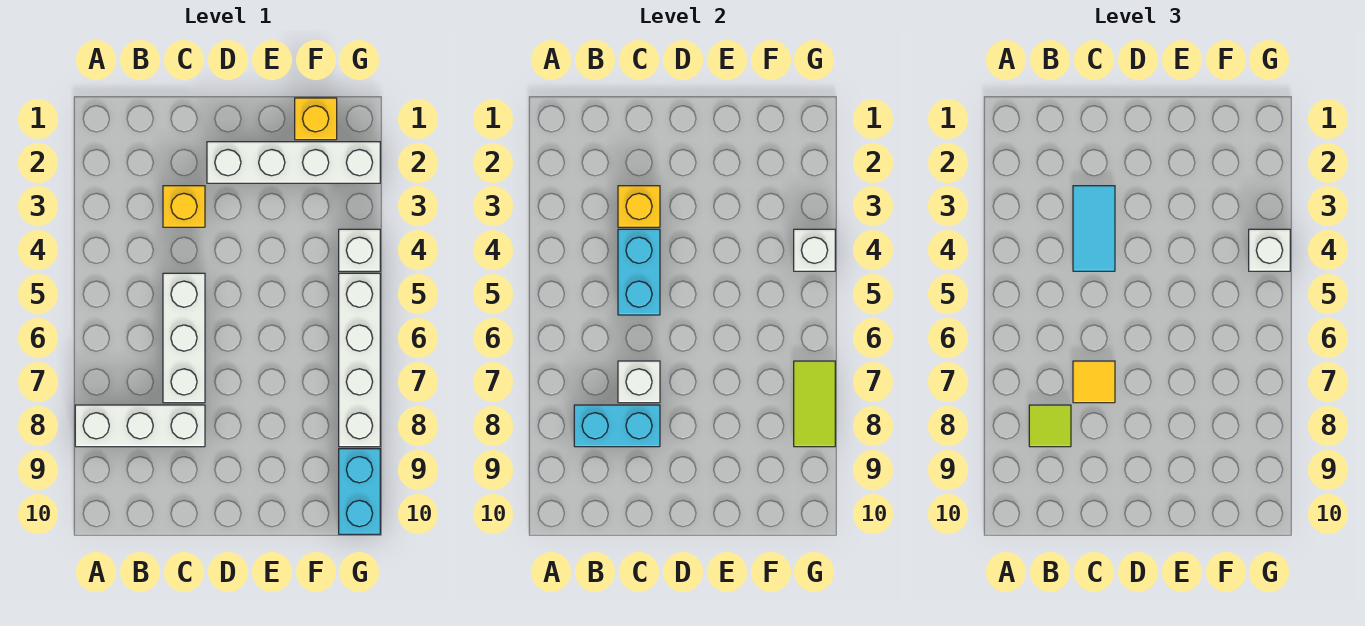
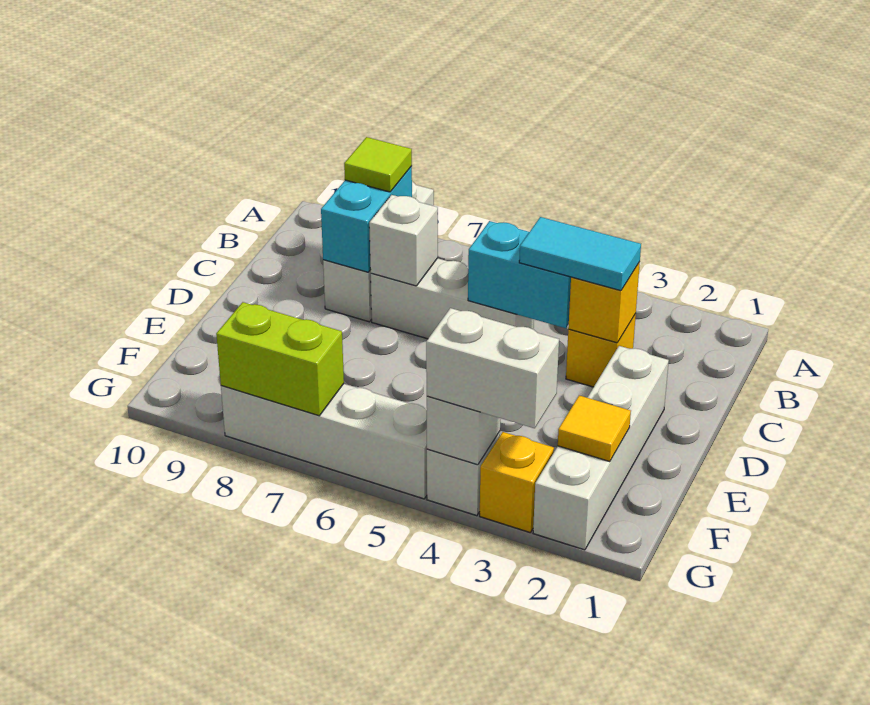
yellow tile C7 level 3 -> yellow tile F2 level 2
yellow brick F1 level 1 -> yellow brick G3 level 1
white brick G4 level 3 -> white brick G3:G4 level 3
lime tile G7:G8 level 2 -> lime brick G7:G8 level 2
cyan brick G9:G10 level 1 -> none

